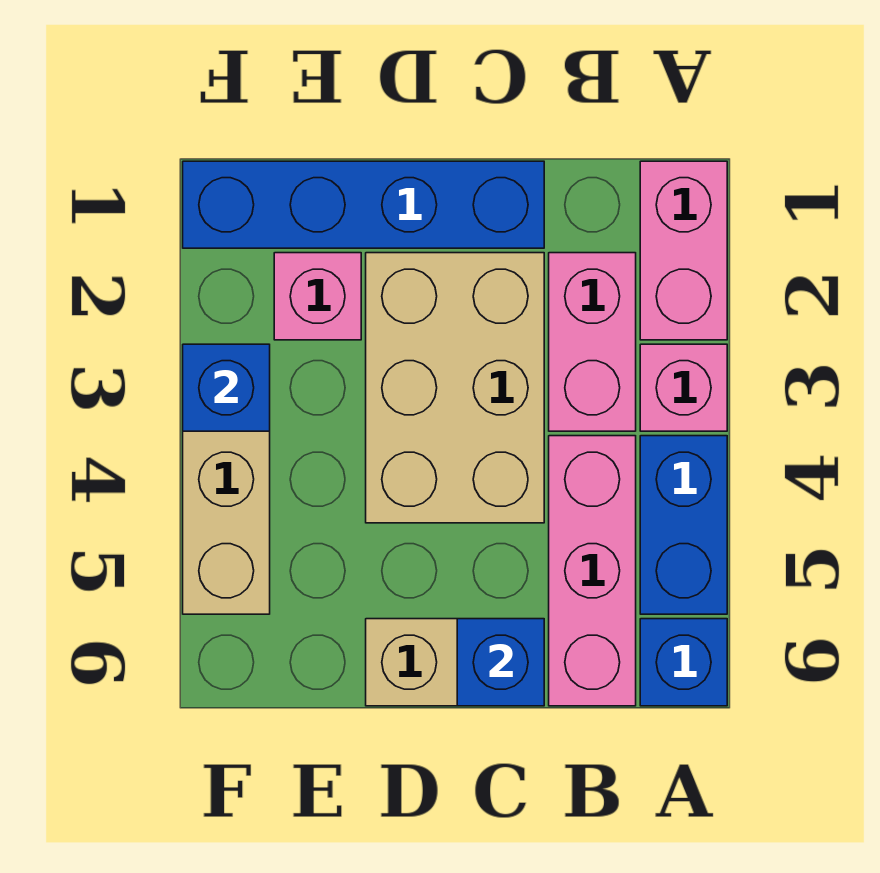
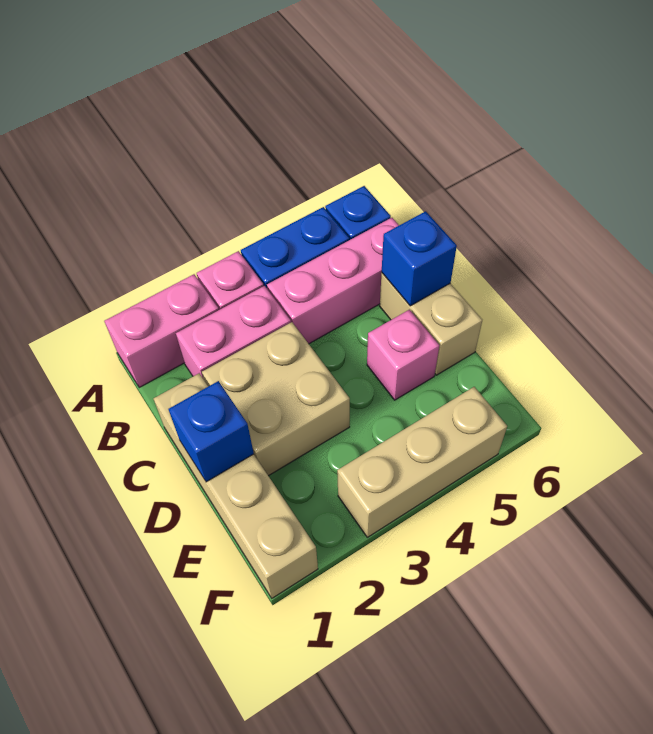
blue brick C1:F1 level 1 -> tan brick C1:F1 level 1
tan brick C2:D4 level 1 -> tan brick C2:D3 level 1
pink brick E2 level 1 -> pink brick D5 level 1
blue brick F3 level 2 -> blue brick D1 level 2

